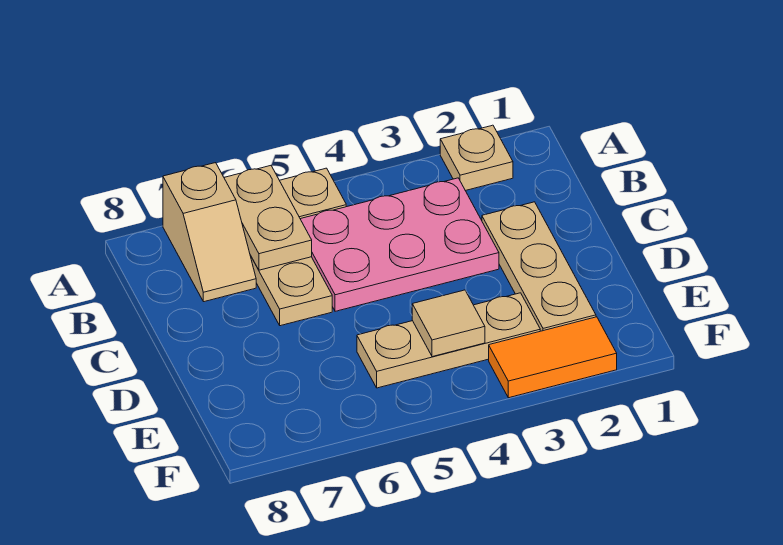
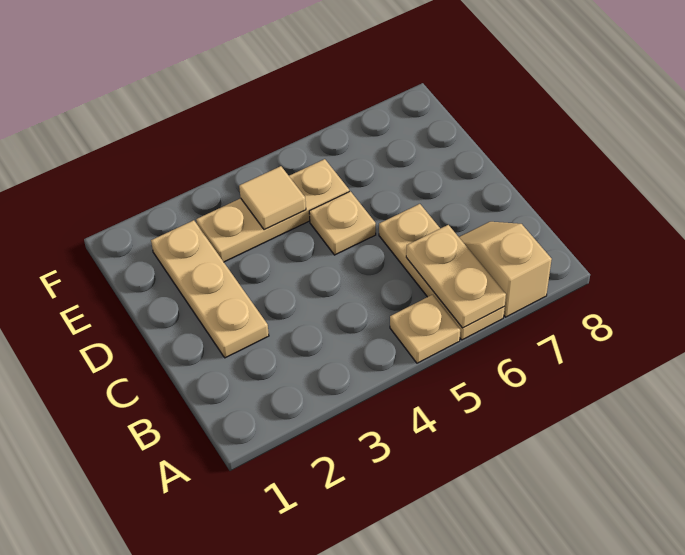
tan plate A2 level 1 -> tan plate D5 level 1
pink plate B3:C5 level 1 -> none
orange tile F2:F3 level 1 -> none

